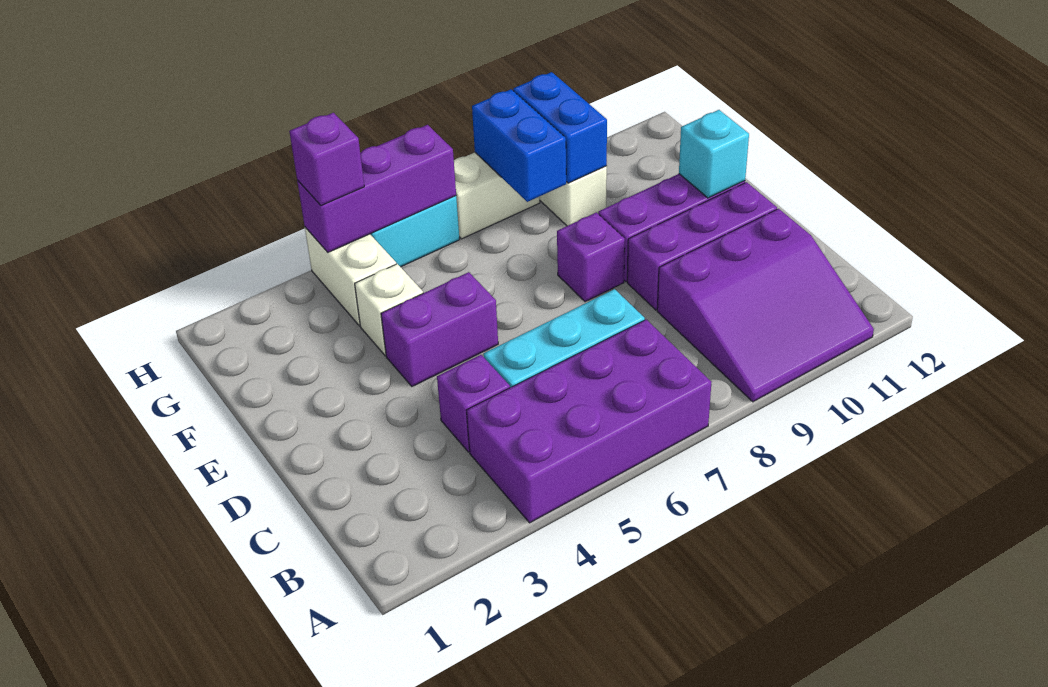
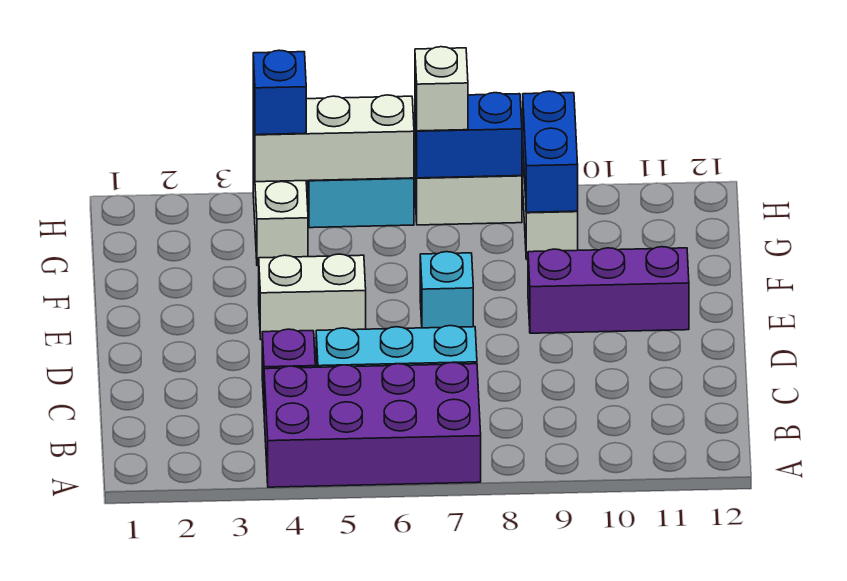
purple slope A9:C11 level 1 top C -> none
purple brick D9:D11 level 1 -> none
purple brick E4:E5 level 1 -> white brick E4:E5 level 1
purple brick E8 level 1 -> none
cyan brick E11 level 2 -> cyan brick E7 level 1
white brick F4 level 1 -> white brick H7 level 3
blue brick G8:H8 level 2 -> blue brick H7:H8 level 2
purple brick H4:H6 level 2 -> white brick H4:H6 level 2
purple brick H4 level 3 -> blue brick H4 level 3

